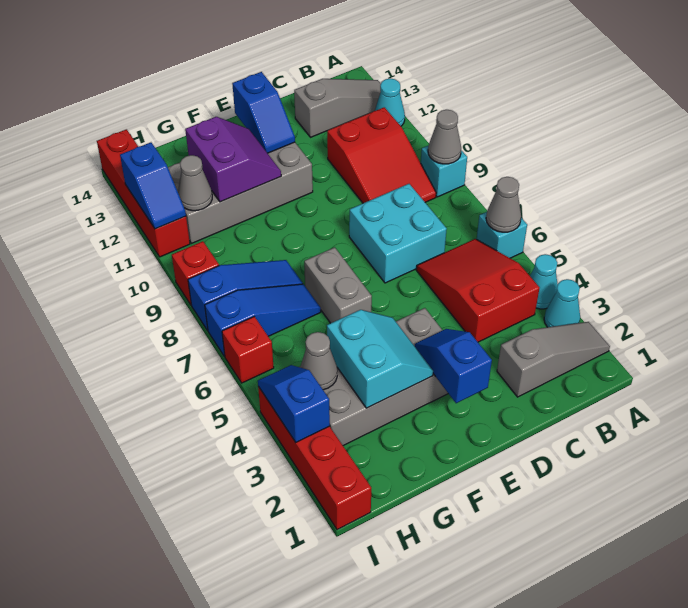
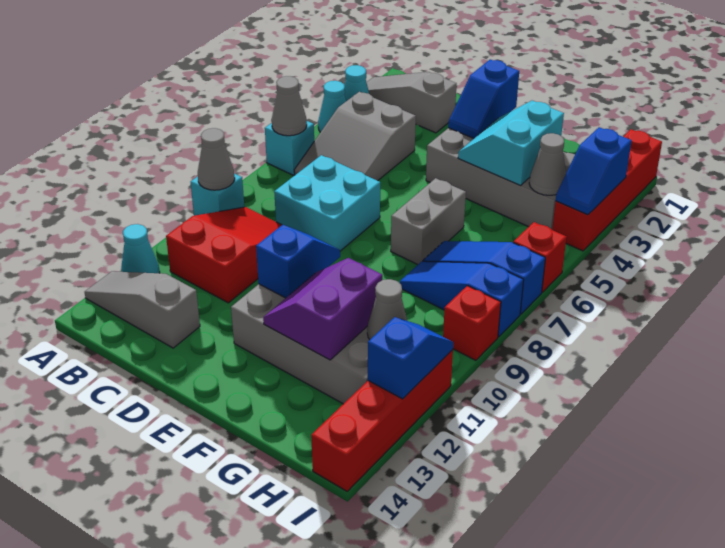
red slope B4:C6 level 1 top 4 -> grey slope B4:C6 level 1 top 4
blue slope E12:E13 level 2 top 13 -> blue slope E10:E11 level 2 top 11

